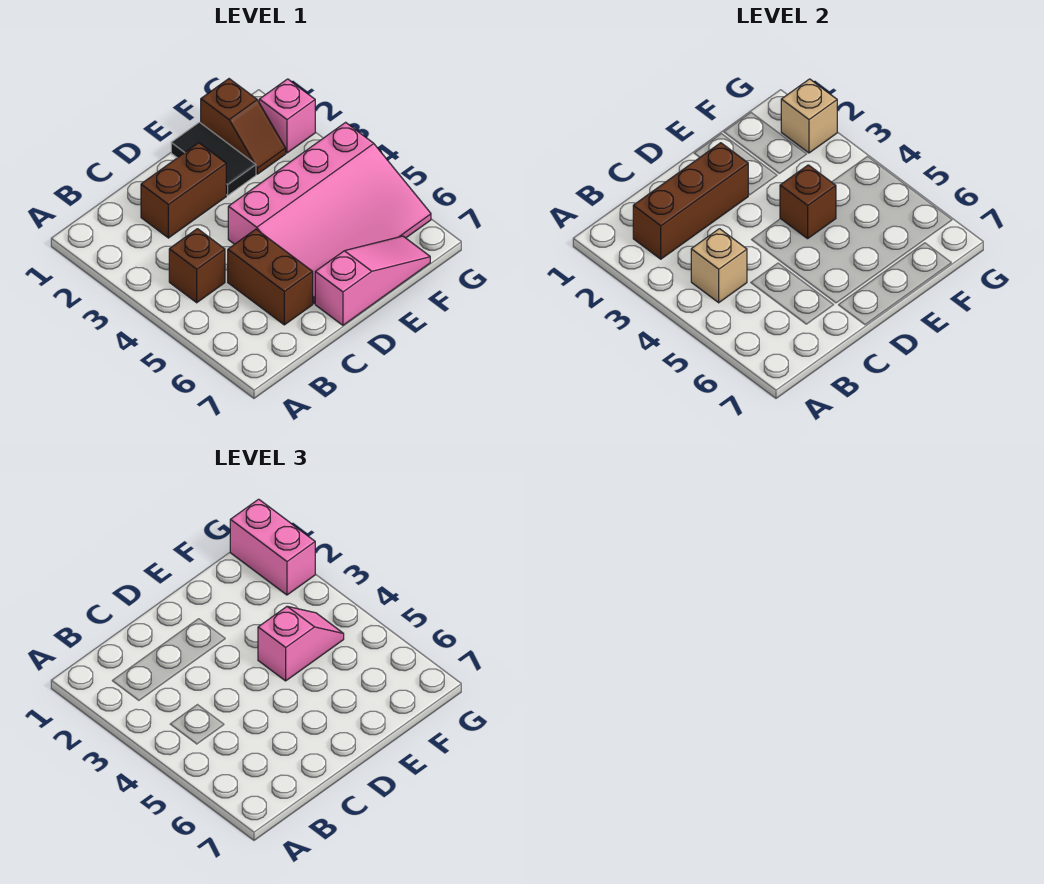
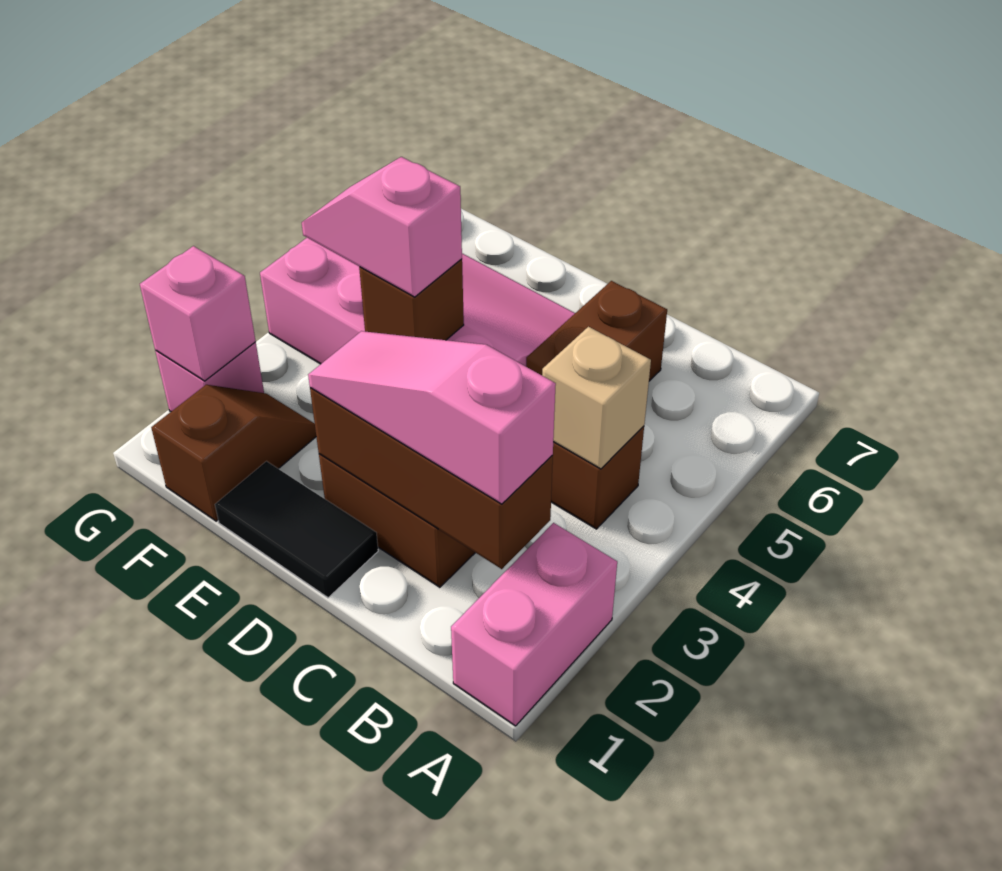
pink slope D7:F7 level 1 top D -> pink slope B2:D2 level 3 top B
black tile E1:E2 level 1 -> black tile D1:E1 level 1
pink brick G1:G2 level 3 -> pink brick A1:A2 level 1
tan brick G2 level 2 -> pink brick G2 level 2

